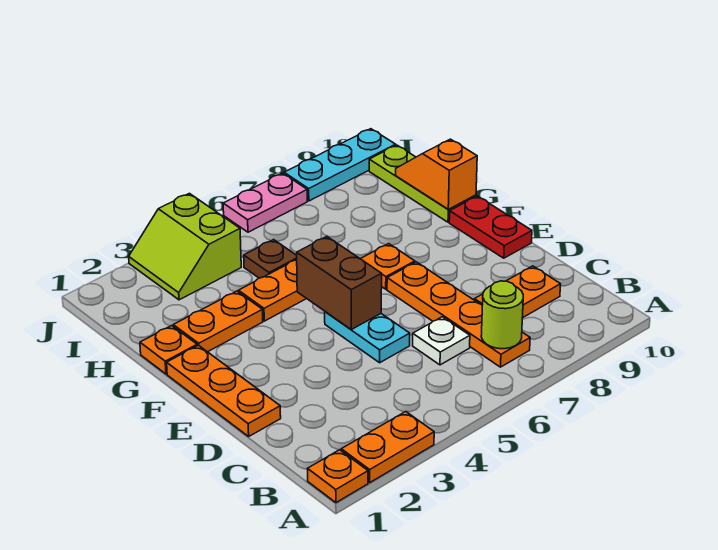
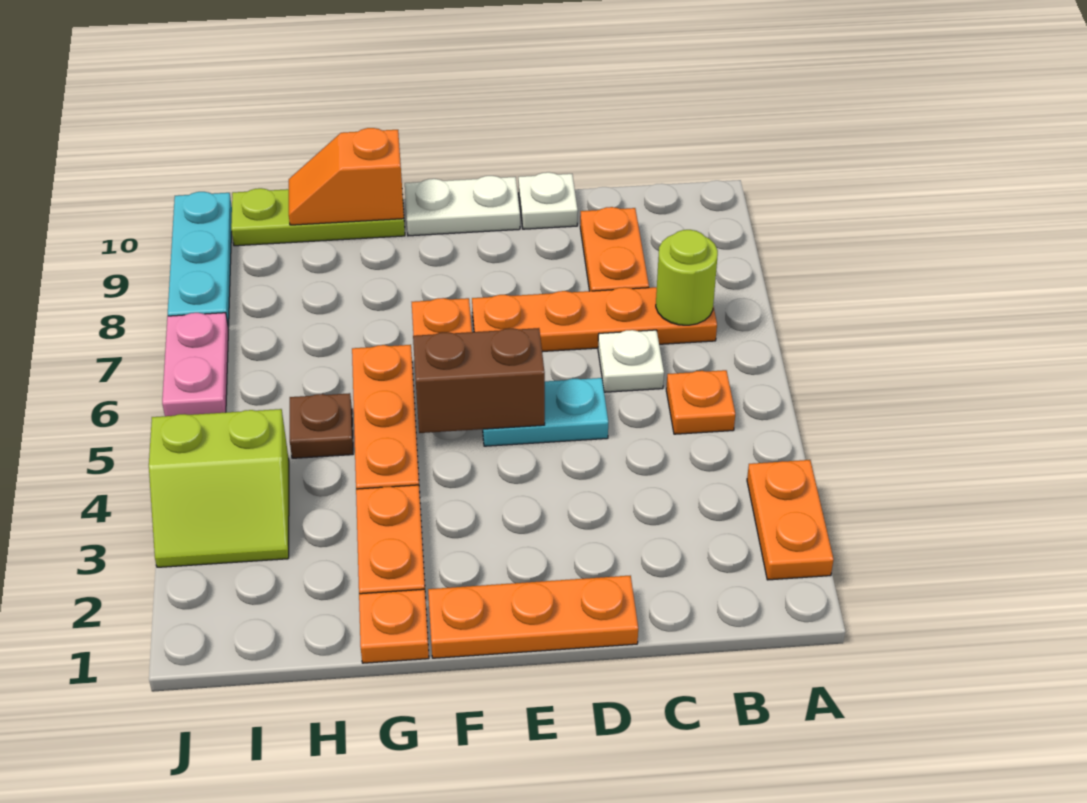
orange plate A1 level 1 -> orange plate B5 level 1
none -> white plate D10 level 1
red plate E10:F10 level 1 -> white plate E10:F10 level 1

